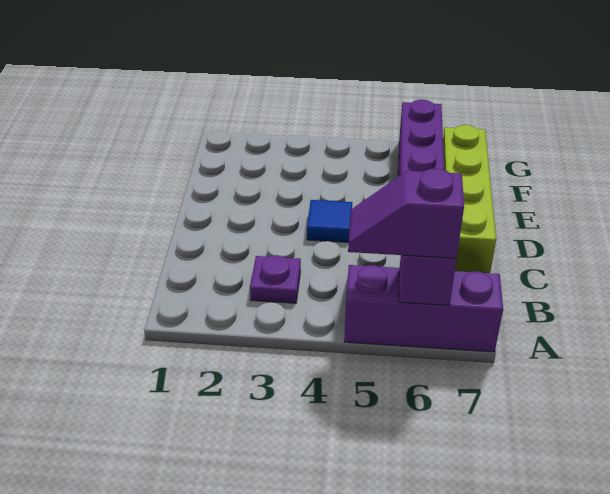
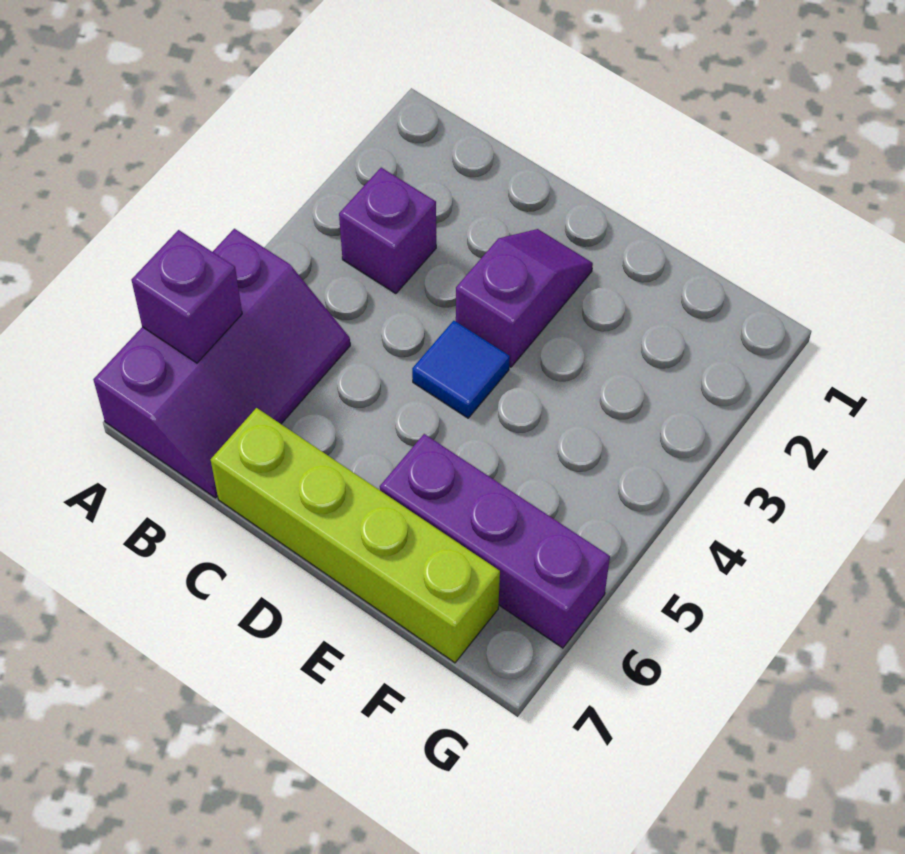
purple slope A5:A6 level 3 top 6 -> purple slope D2:D3 level 1 top 3
purple plate B3 level 1 -> purple brick B3 level 1

